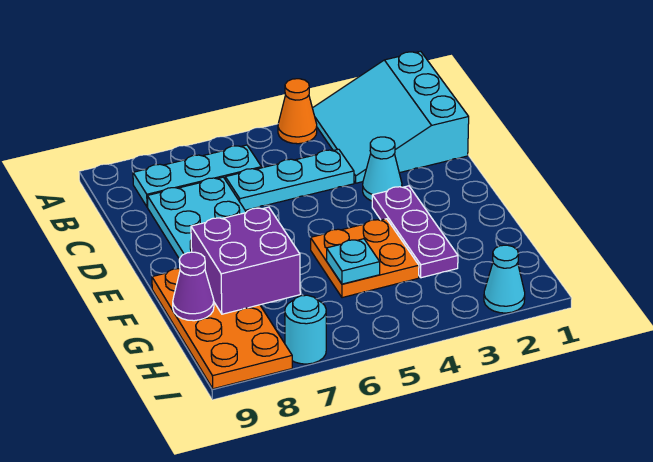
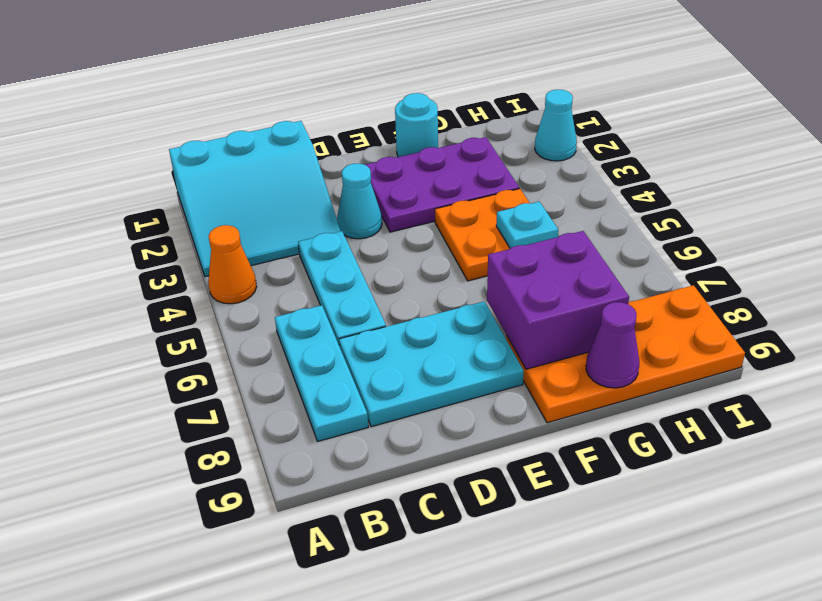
purple plate E3:G3 level 1 -> purple plate E2:G3 level 1
cyan round brick I7 level 1 -> cyan round brick F1 level 1

